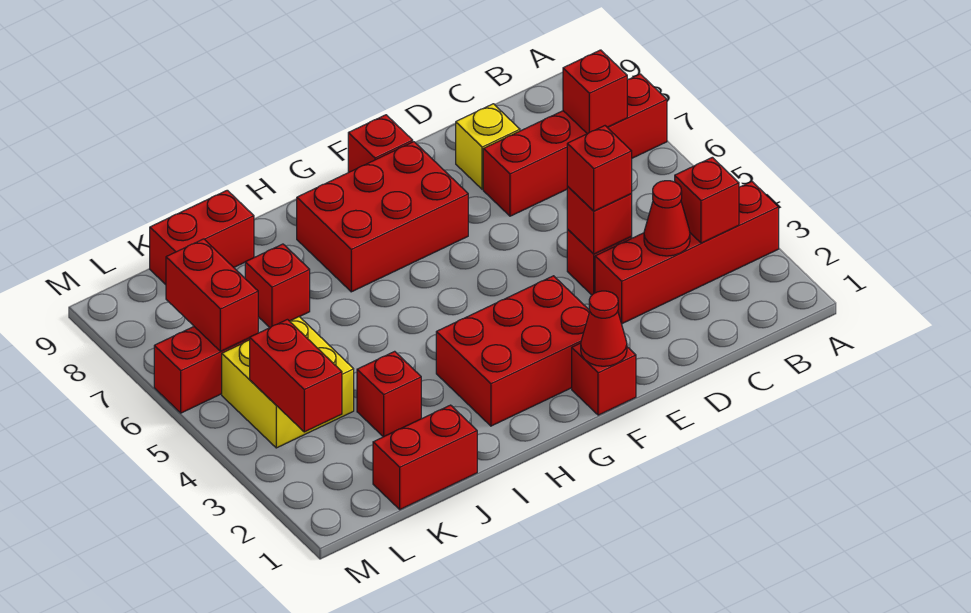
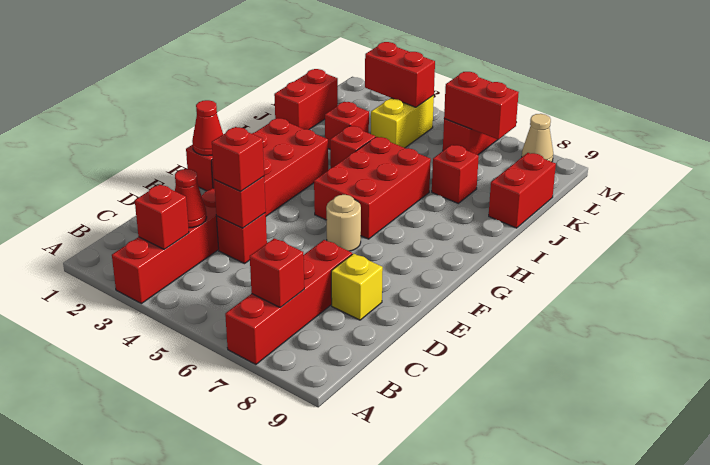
none -> tan round brick F6 level 1
red brick F7:H8 level 1 -> red brick G5:I6 level 1
red brick F9 level 1 -> red brick I4 level 1
yellow brick K4:L5 level 1 -> yellow brick K4:L4 level 1
none -> tan cone M8 level 1

